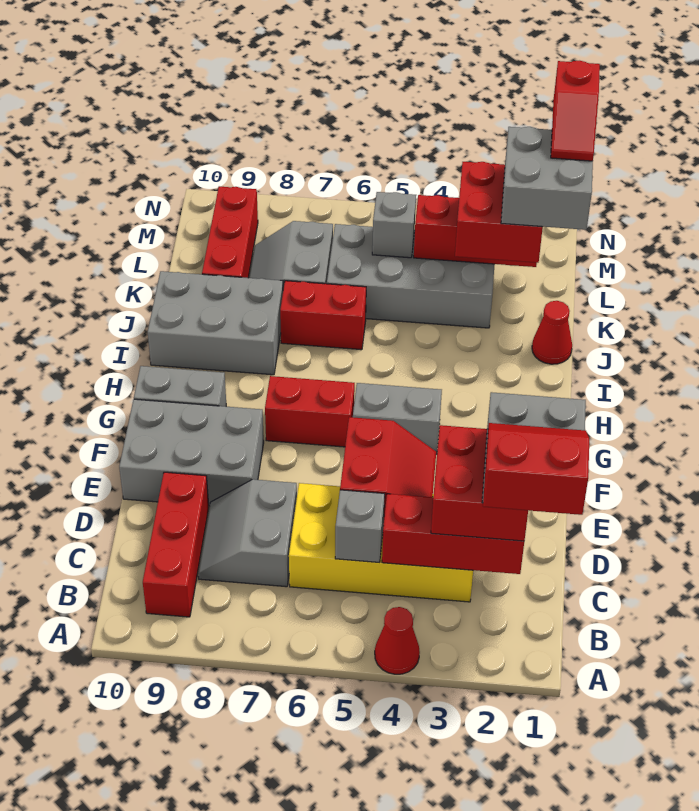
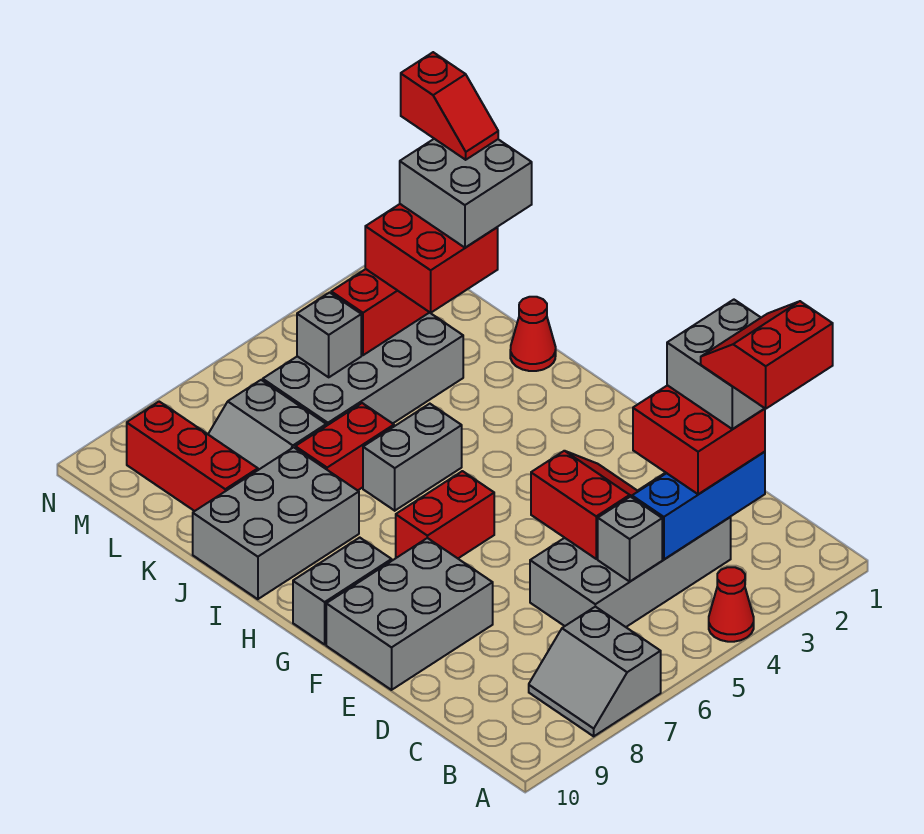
red brick B9:D9 level 1 -> none
red brick C2:C4 level 2 -> blue brick C2:C4 level 2
yellow brick C3:D6 level 1 -> grey brick C3:D6 level 1
grey slope C7:D8 level 1 top 7 -> grey slope A7:B8 level 1 top 7
grey brick G4:G5 level 1 -> grey brick I5:I6 level 1

